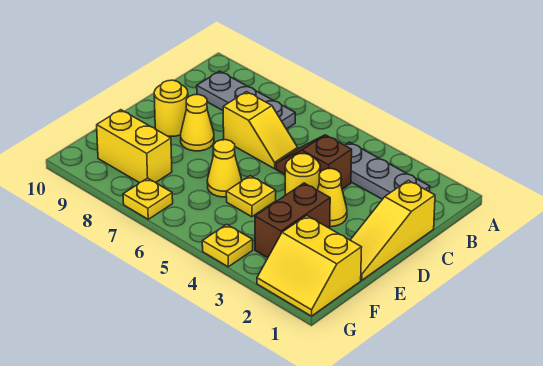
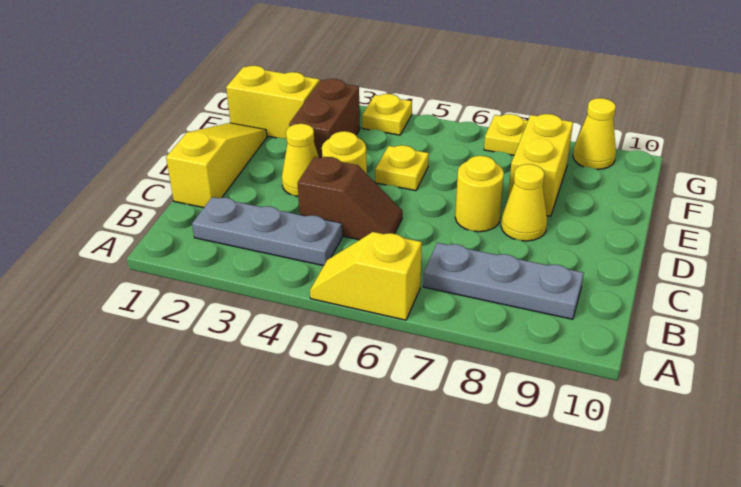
yellow slope C6:C7 level 1 top 7 -> yellow slope A5:A6 level 1 top 6
yellow round brick D9 level 1 -> yellow round brick D7 level 1
yellow cone E6 level 1 -> yellow cone G9 level 1
yellow brick F8:F9 level 1 -> yellow brick E8:F8 level 1

